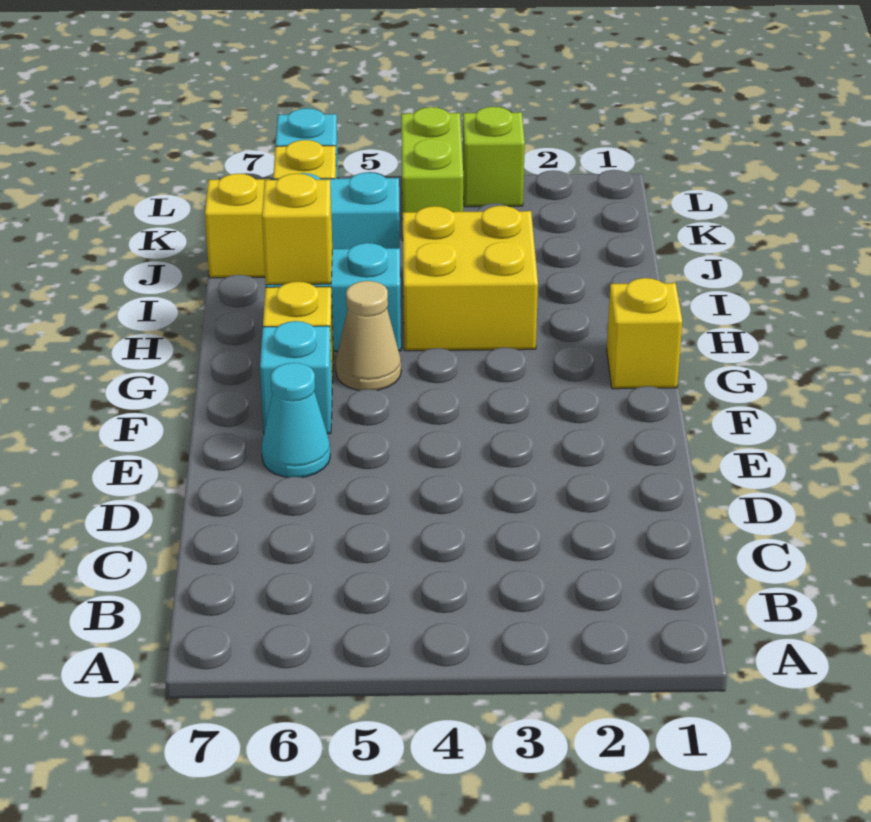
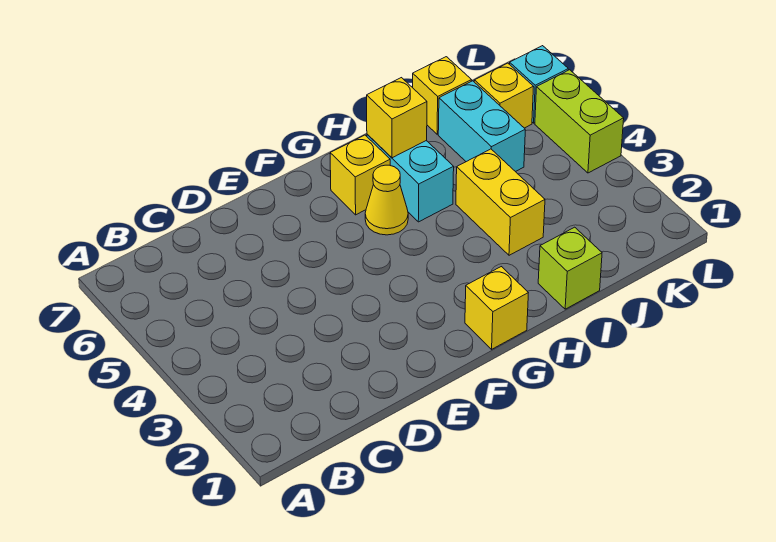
cyan cone E6 level 1 -> none
cyan brick F6 level 1 -> none
tan cone G5 level 1 -> yellow cone G5 level 1
yellow brick H3:I4 level 1 -> yellow brick I3:I4 level 1
lime brick K4:L4 level 1 -> lime brick L4:L5 level 1
lime brick L3 level 1 -> lime brick I1 level 1

